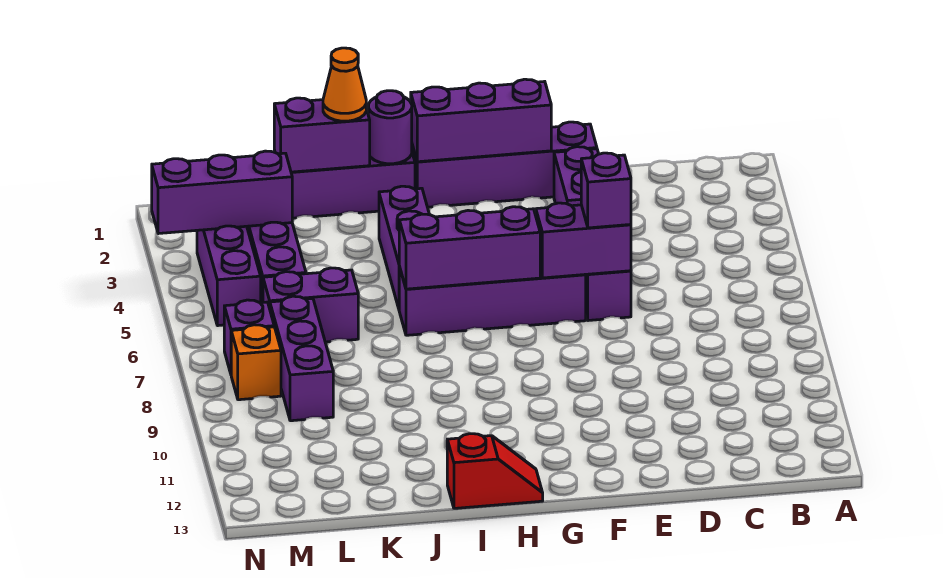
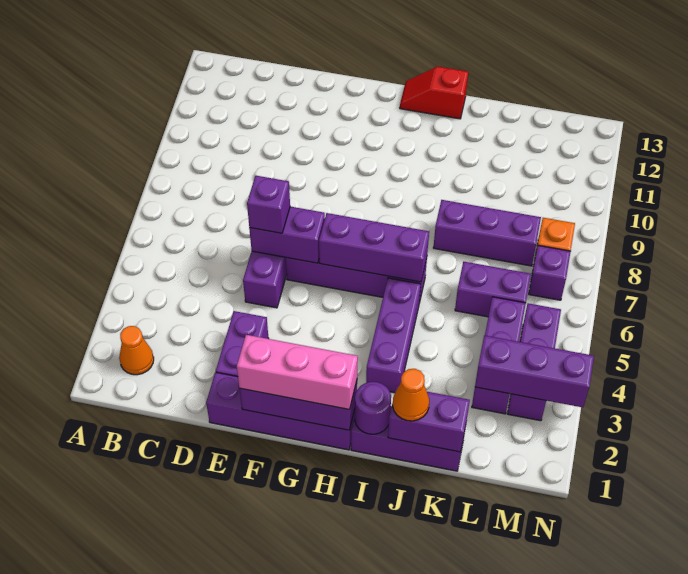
none -> orange cone B2 level 1
none -> pink brick F1:H1 level 3
purple brick L7:L9 level 1 -> purple brick J8:L8 level 1

